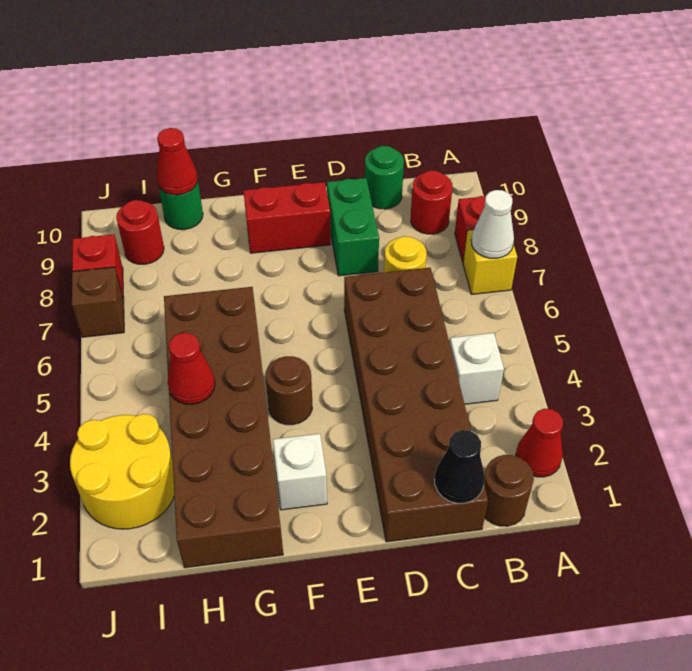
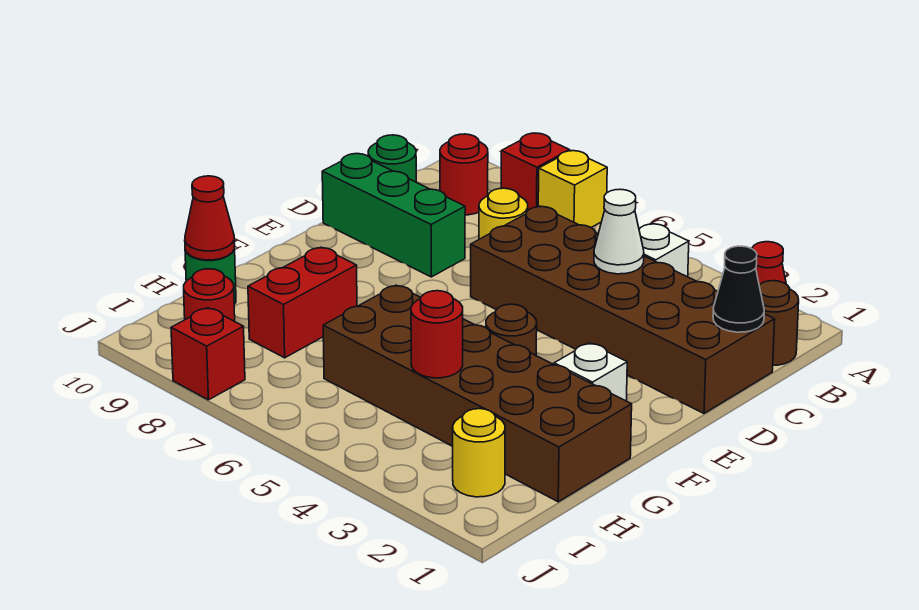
white cone A7 level 2 -> white cone C4 level 2
green brick D8:D9 level 1 -> green brick D8:D10 level 1
red brick E9:F9 level 1 -> red brick G8:H8 level 1
red cone H4 level 2 -> red round brick H4 level 2
yellow round brick I2:J3 level 1 -> yellow round brick I2 level 1
brown brick J7 level 1 -> none

